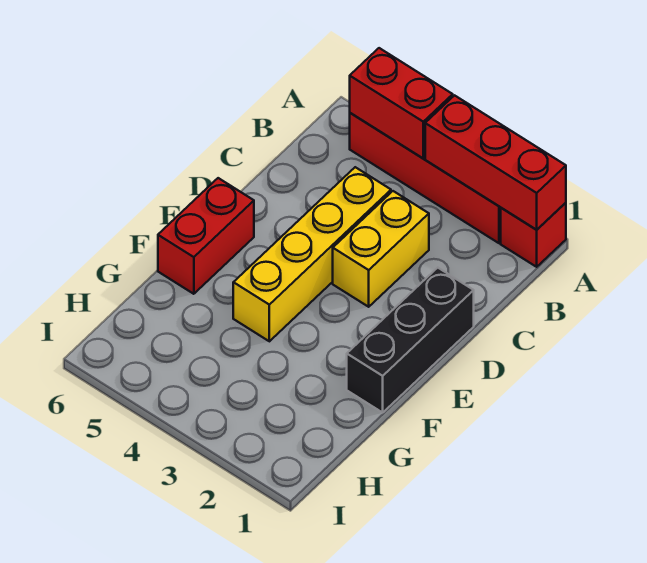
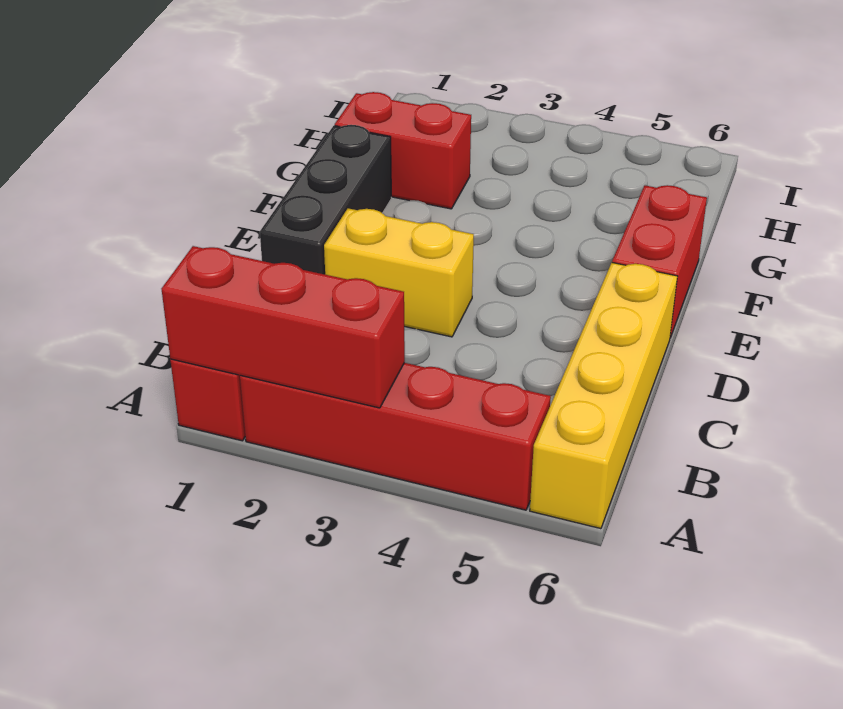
red brick A4:A5 level 2 -> red brick G1:G2 level 1
yellow brick C3:D3 level 1 -> yellow brick D2:D3 level 1
yellow brick C4:F4 level 1 -> yellow brick A6:D6 level 1

